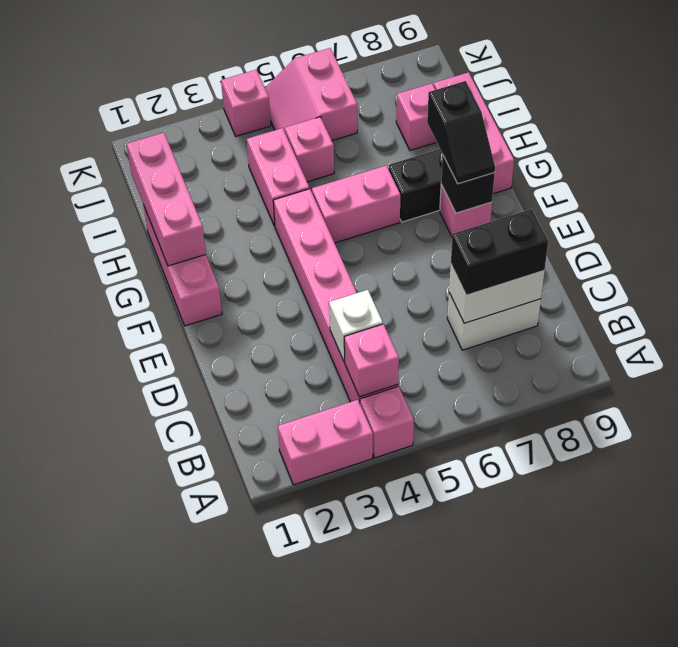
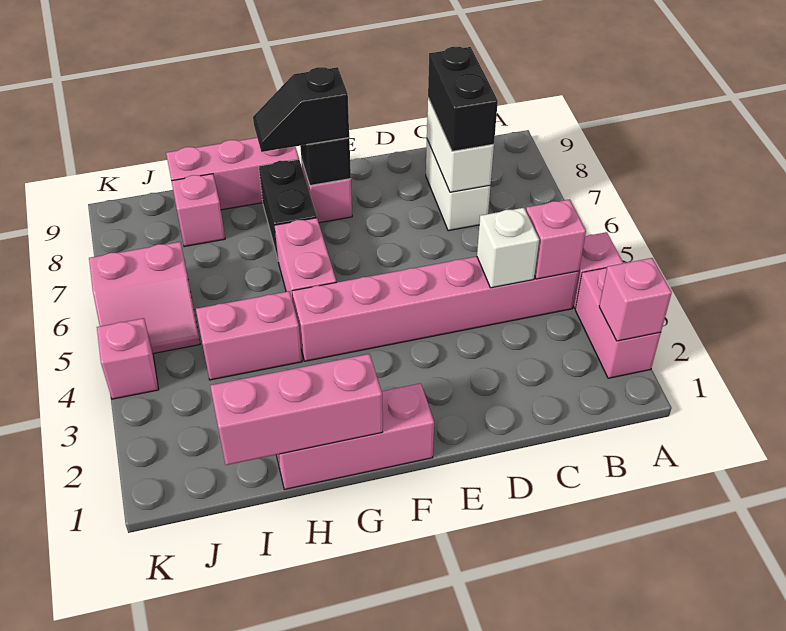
black slope F8:G8 level 3 top G -> black slope F8:G8 level 3 top F
pink brick I5 level 1 -> pink brick A2 level 2

